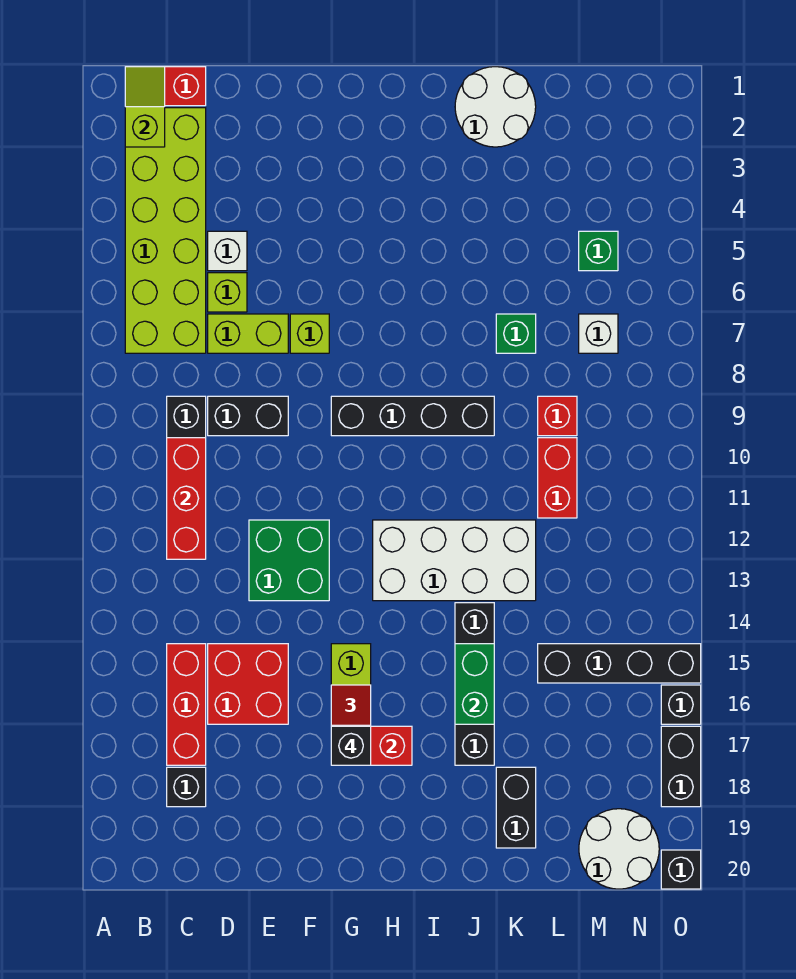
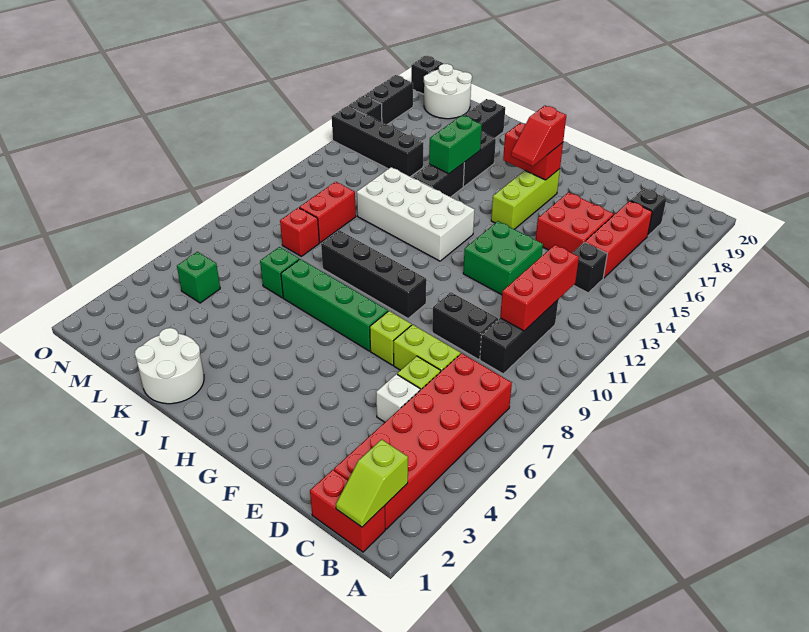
lime brick B2:C7 level 1 -> red brick B2:C7 level 1
none -> green brick G7:J7 level 1
black brick G17 level 4 -> black brick C14 level 1
white brick M7 level 1 -> none

